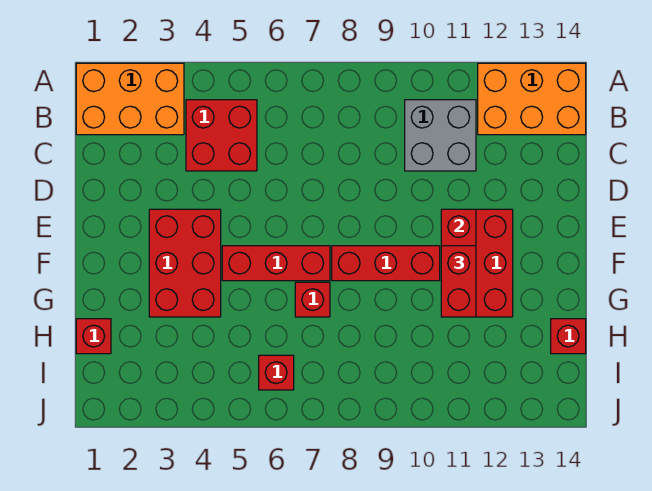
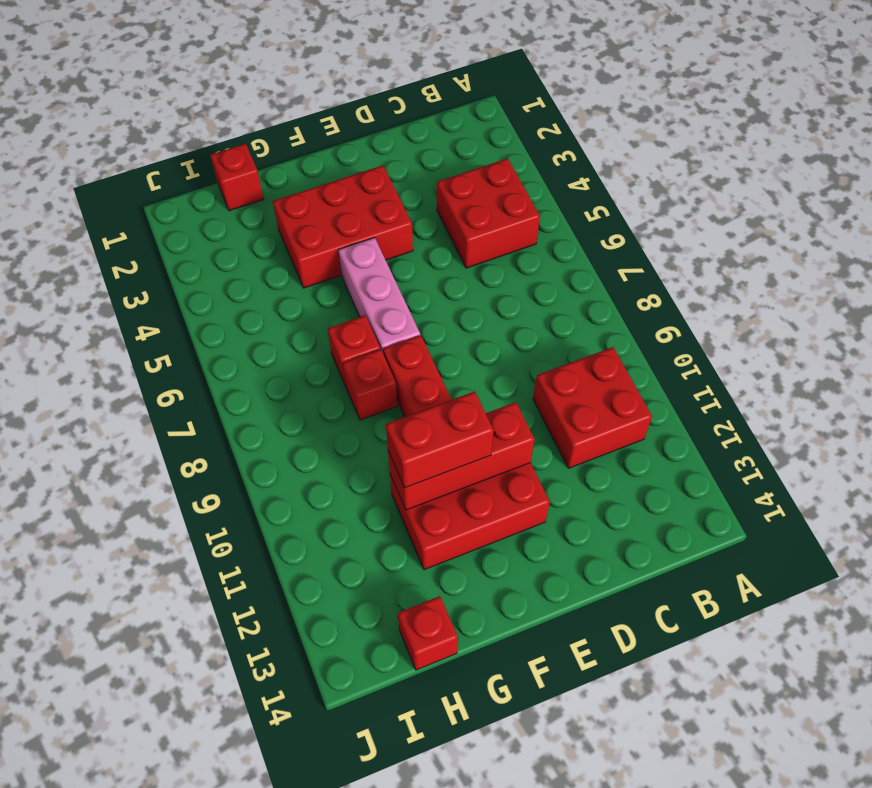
orange brick A1:B3 level 1 -> none
orange brick A12:B14 level 1 -> none
grey brick B10:C11 level 1 -> red brick B10:C11 level 1
red brick F5:F7 level 1 -> pink brick F5:F7 level 1
red brick I6 level 1 -> red brick G8 level 1

